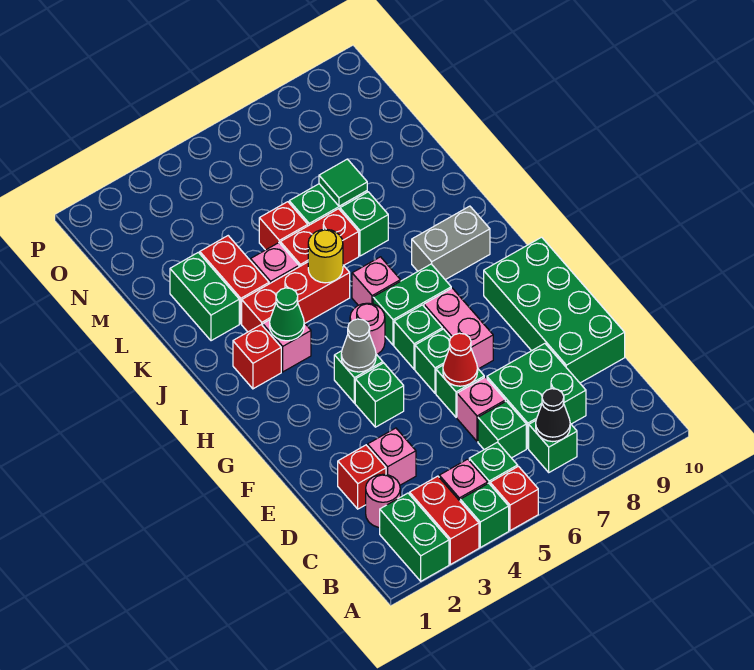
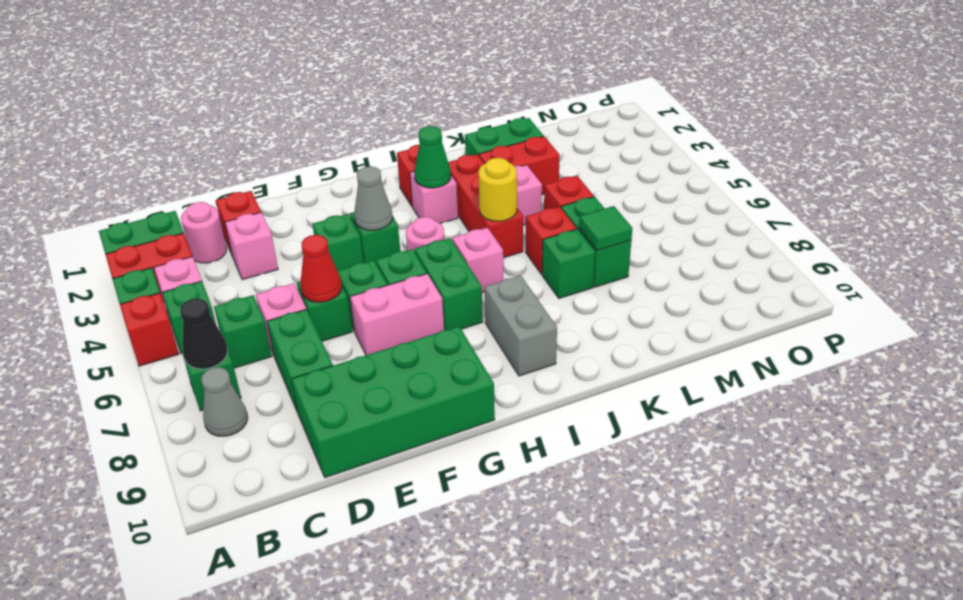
none -> grey cone B8 level 1
green brick C7:D8 level 1 -> green brick D7:D8 level 1
red brick K5:K6 level 1 -> red brick K6 level 1

